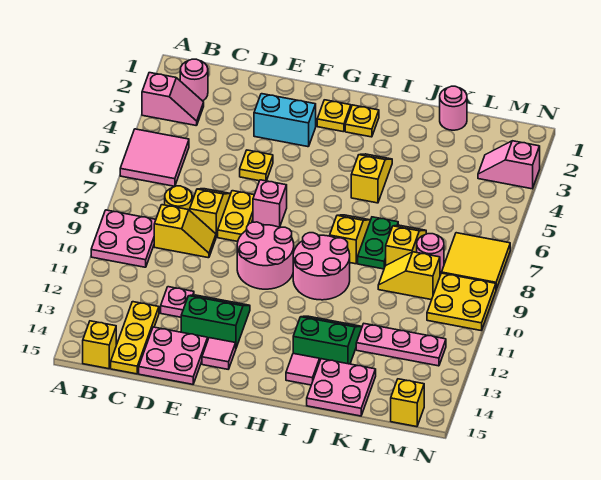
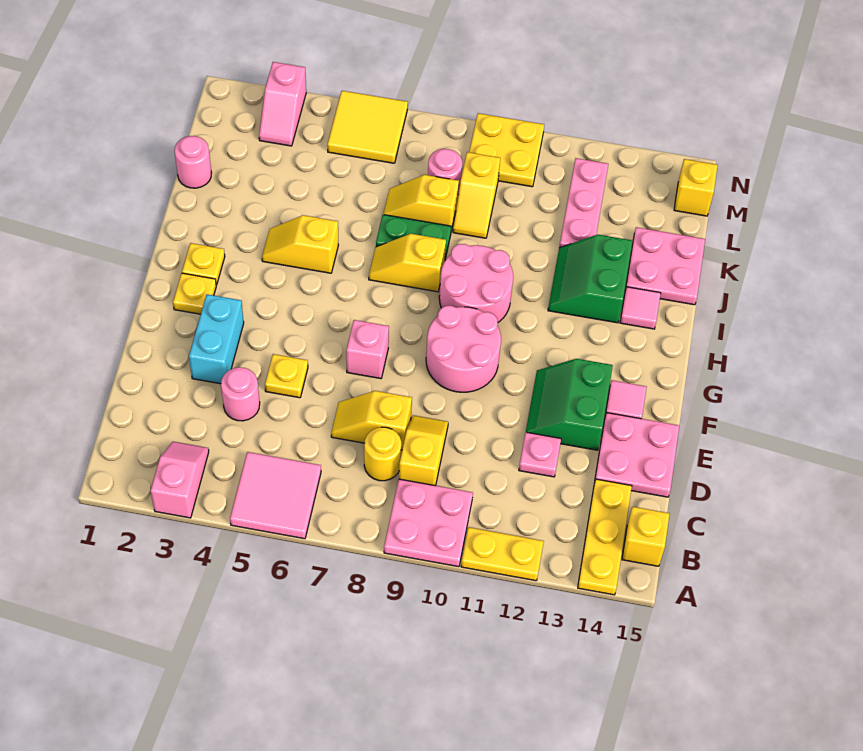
pink round brick B2 level 1 -> pink round brick D4 level 1
yellow plate C13:C15 level 1 -> yellow plate A14:C14 level 1
yellow plate E7:E8 level 1 -> yellow plate A11:A12 level 1
yellow tile M7:N8 level 1 -> yellow tile M5:N6 level 1

